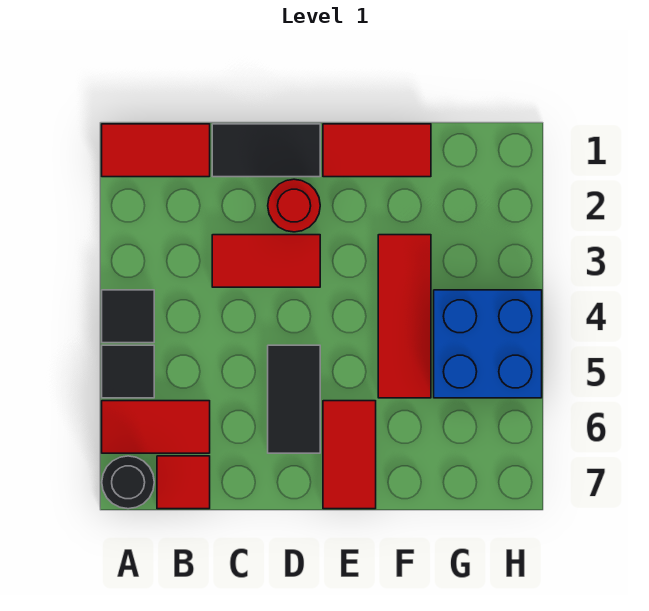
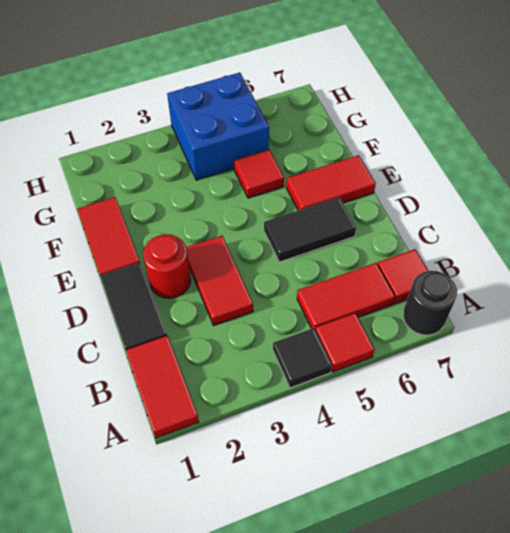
black tile A5 level 1 -> red tile A5 level 1
red tile A6:B6 level 1 -> red tile B5:B6 level 1
red tile F3:F5 level 1 -> red tile F5 level 1

